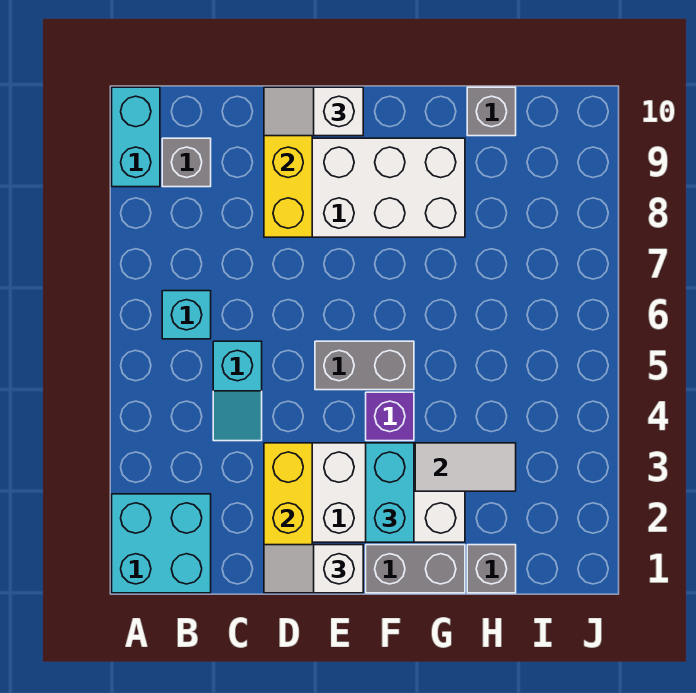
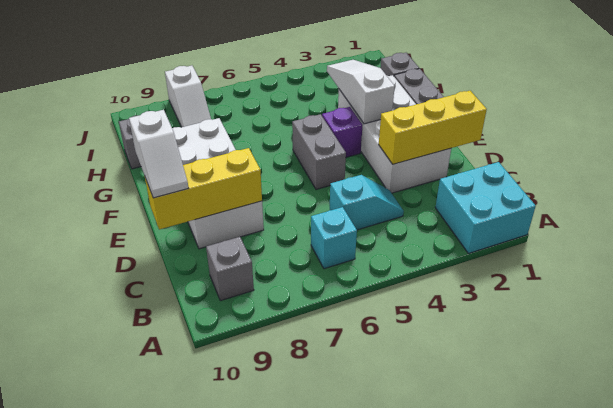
cyan brick A9:A10 level 1 -> none
white slope D1:E1 level 3 top E -> white slope I8:J8 level 1 top J
cyan brick F2:F3 level 3 -> none

